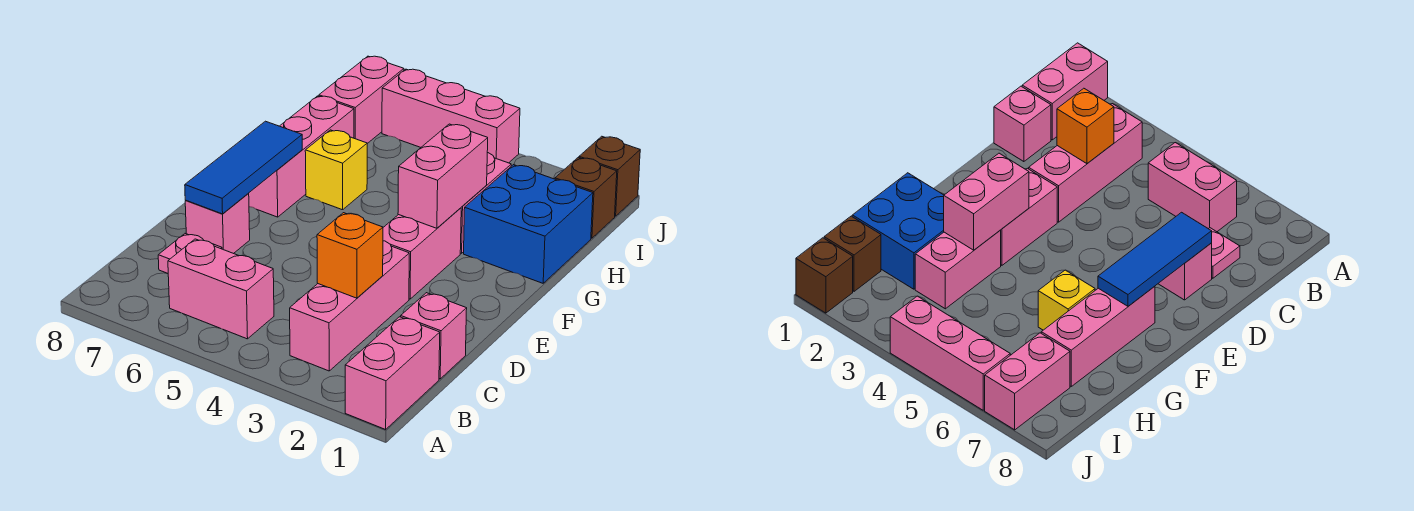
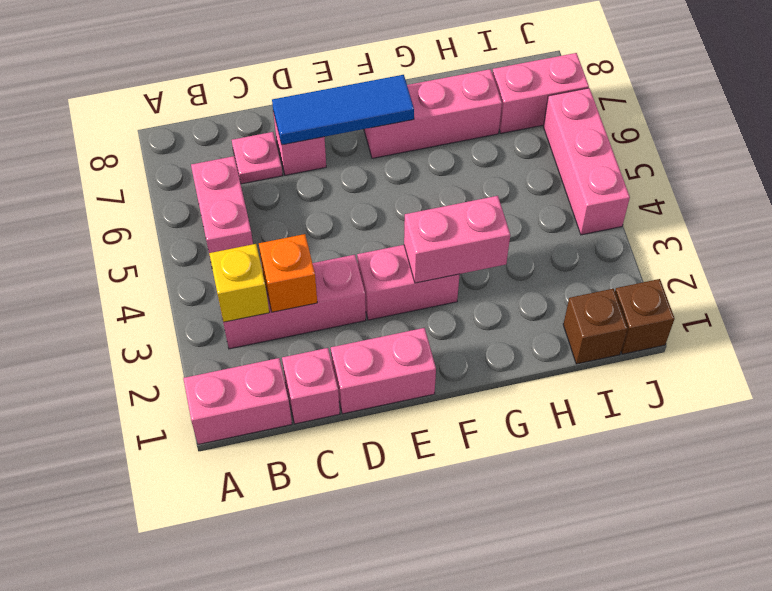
blue brick G1:H2 level 1 -> none
pink brick G3:H3 level 1 -> pink brick D1:E1 level 1
yellow brick G6 level 1 -> yellow brick B3 level 2

